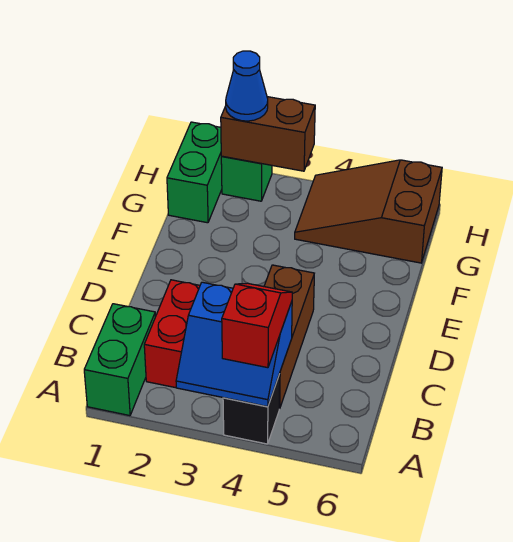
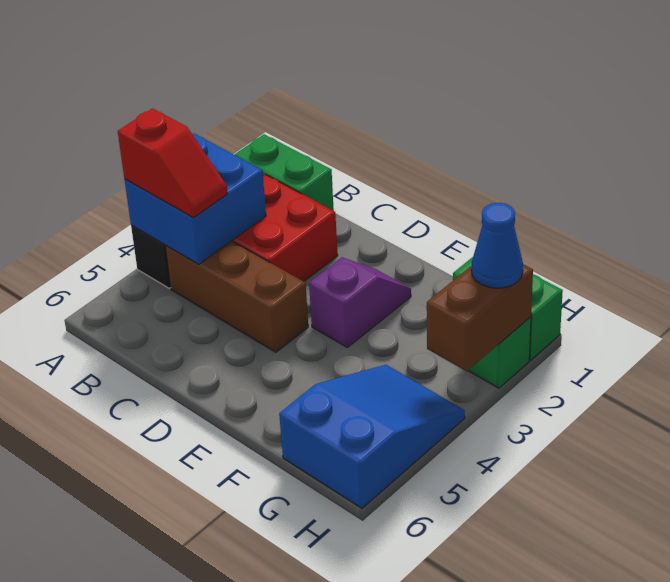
blue slope A3:B4 level 2 top B -> blue brick A3:B4 level 2
none -> purple slope E2:E3 level 1 top 3
brown slope G4:H6 level 1 top 6 -> blue slope G4:H6 level 1 top 6

